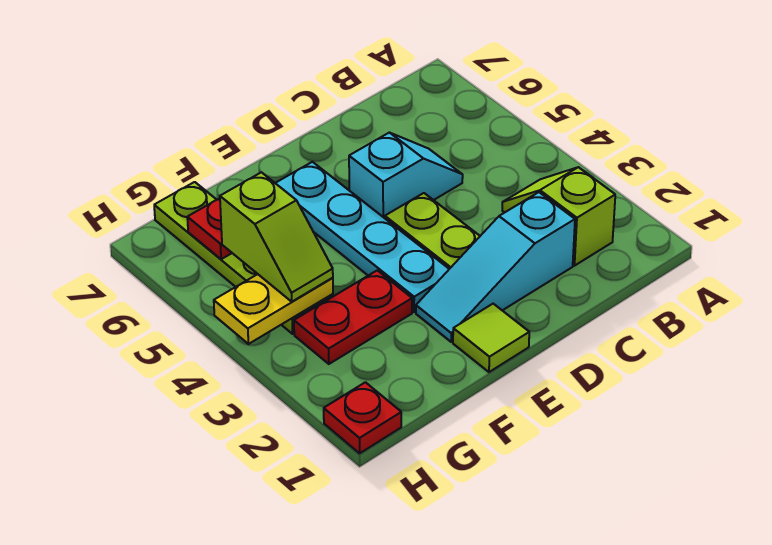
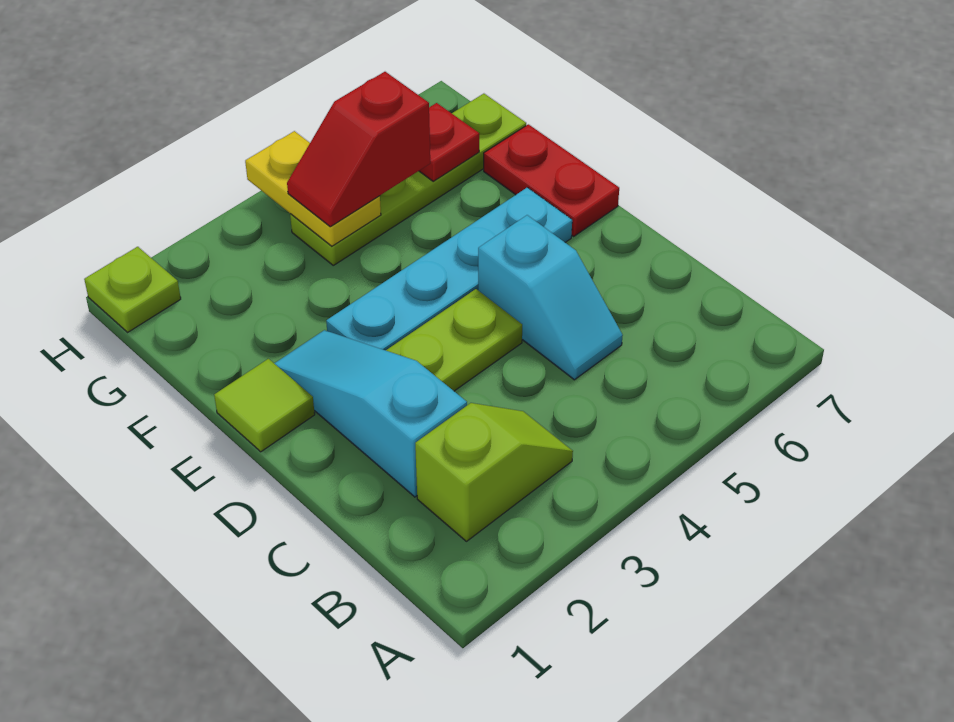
red plate F3:G3 level 1 -> red plate E7:F7 level 1
lime slope G4:G5 level 3 top 5 -> red slope G4:G5 level 3 top 5
red plate H1 level 1 -> lime plate H1 level 1

